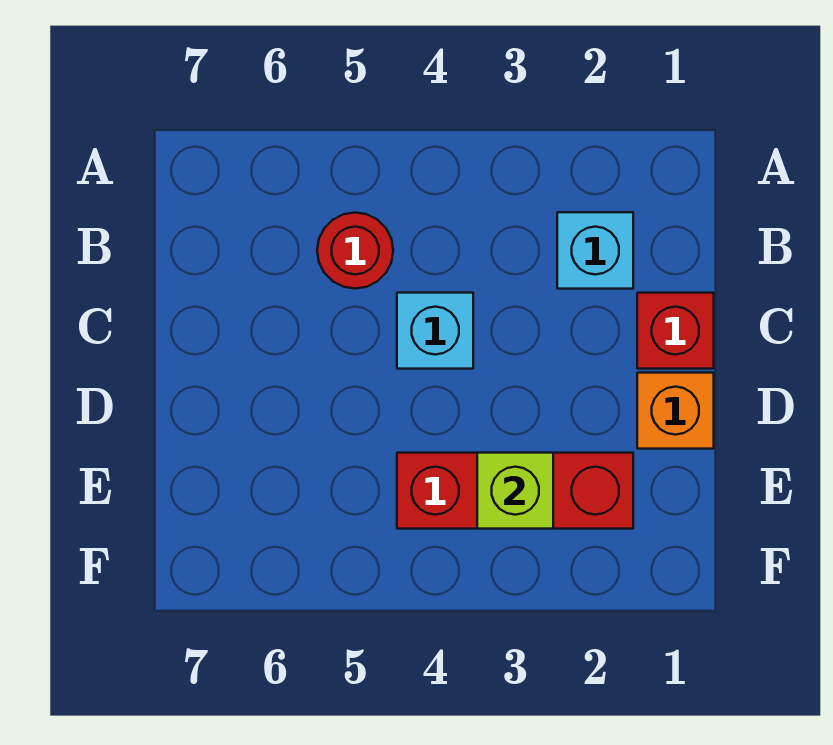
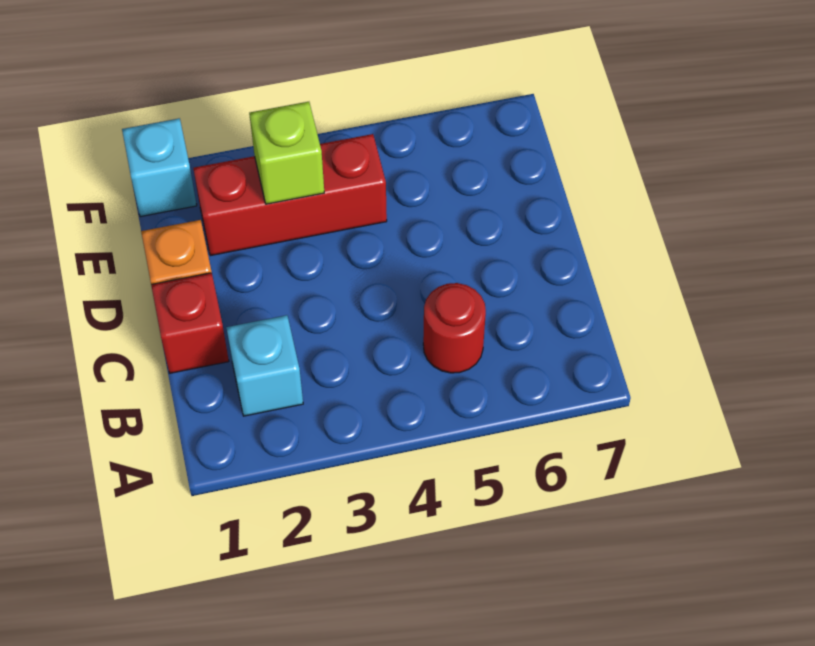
cyan brick C4 level 1 -> cyan brick F1 level 1

